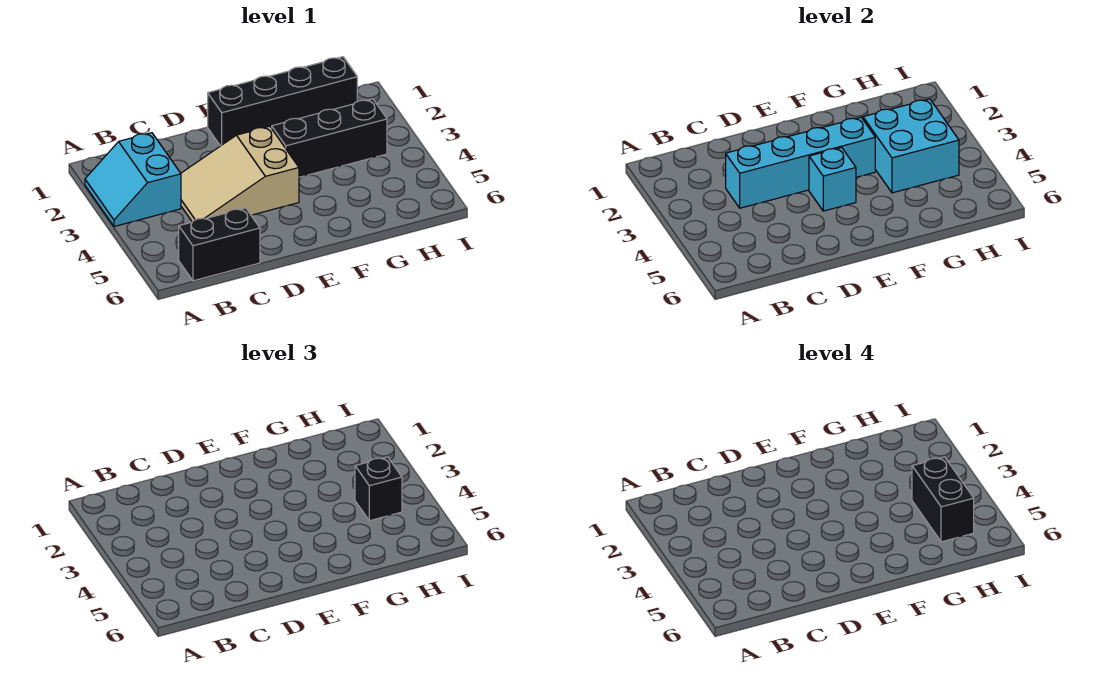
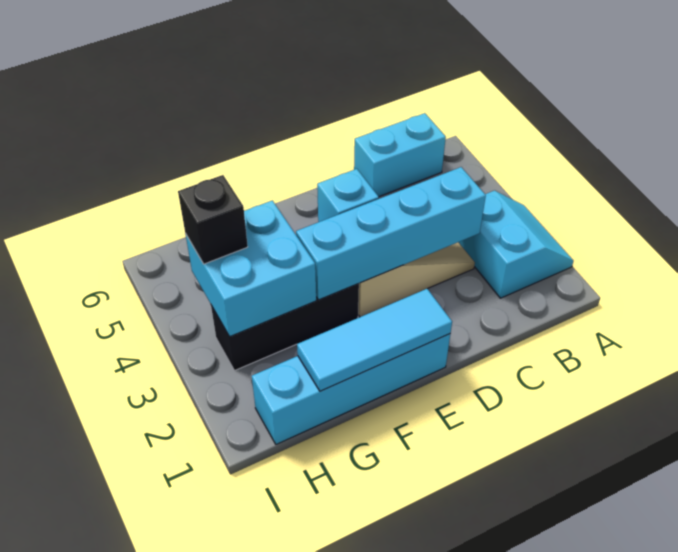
black brick B6:C6 level 1 -> cyan brick B6:C6 level 1
black brick E1:H1 level 1 -> cyan brick E1:H1 level 1
none -> cyan tile E1:G1 level 2
black brick H4:H5 level 4 -> none

